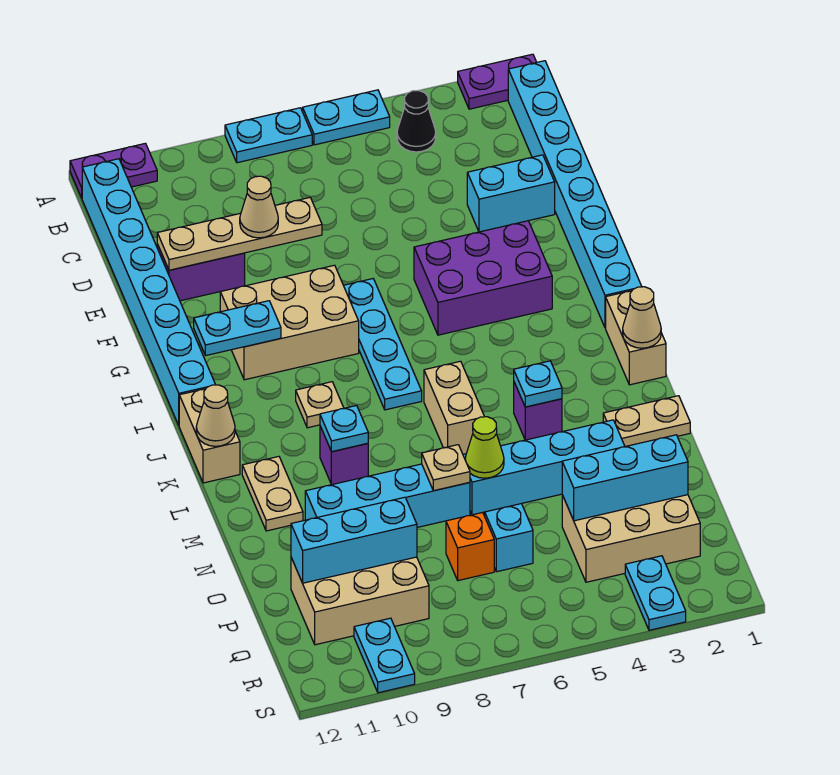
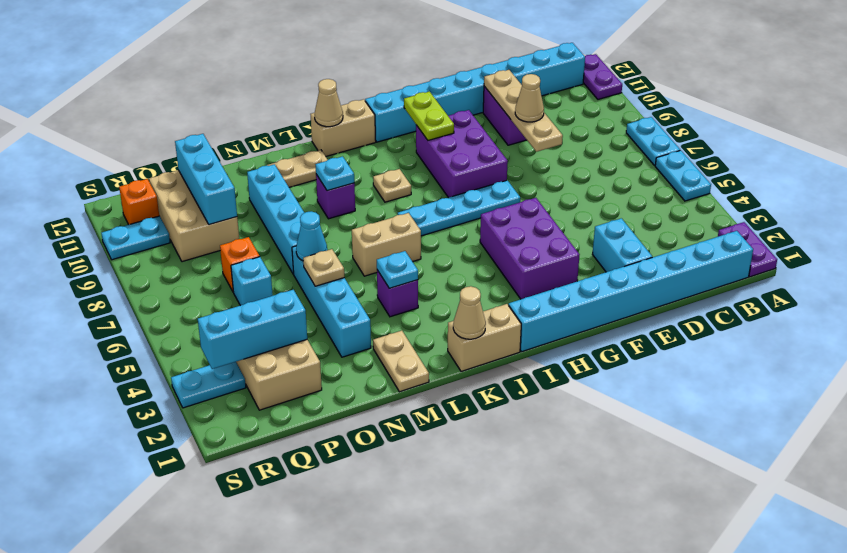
black cone B4 level 1 -> none
tan brick G8:H10 level 1 -> purple brick G8:H10 level 1
cyan plate H10:H11 level 2 -> lime plate H10:H11 level 2
lime cone N6 level 2 -> cyan cone N6 level 2
tan plate N7 level 2 -> tan plate N5 level 2
cyan brick P2:P4 level 2 -> cyan brick P3:R3 level 2
none -> orange brick R11 level 1

